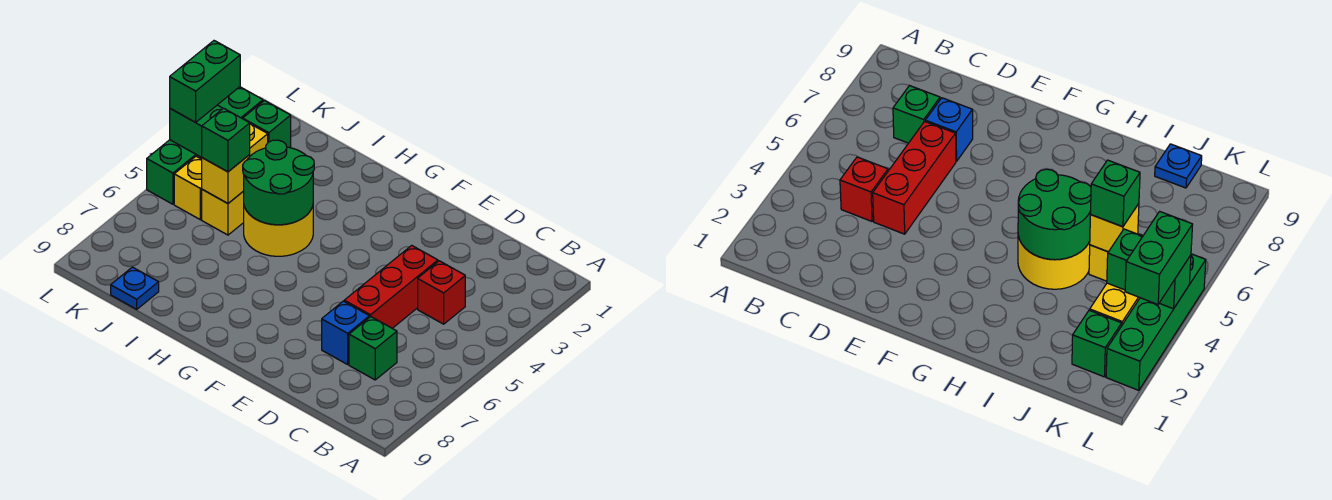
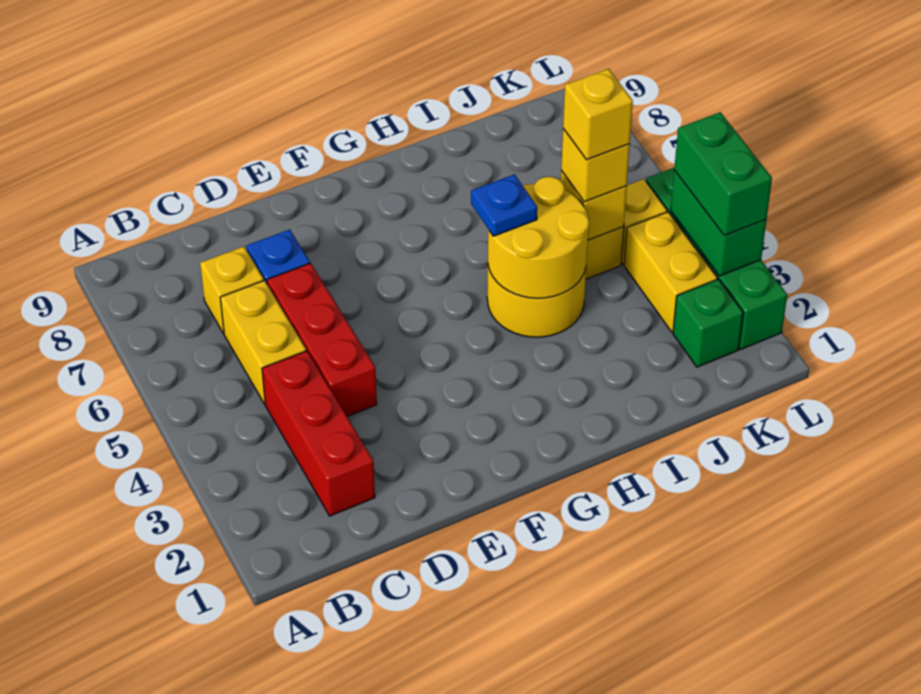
red brick C4 level 1 -> red brick C2:C4 level 1
none -> yellow brick C5:C6 level 1
green brick C7 level 1 -> yellow brick C7 level 1
green round brick H4:I5 level 2 -> yellow round brick H4:I5 level 2
green brick J5 level 3 -> yellow brick J5 level 3
none -> yellow brick J5 level 4
blue plate J9 level 1 -> blue plate H5 level 3
green brick K4:L4 level 2 -> green brick L3:L4 level 2

